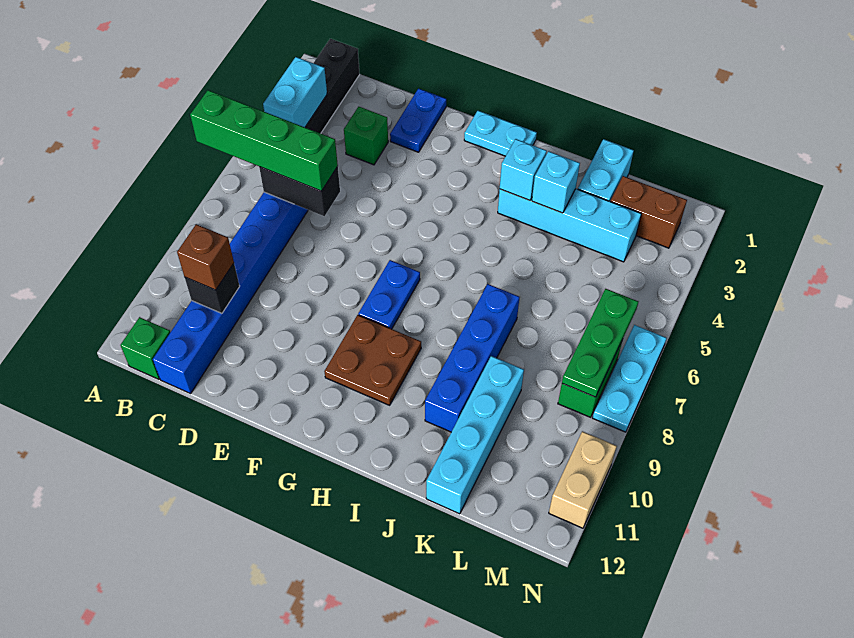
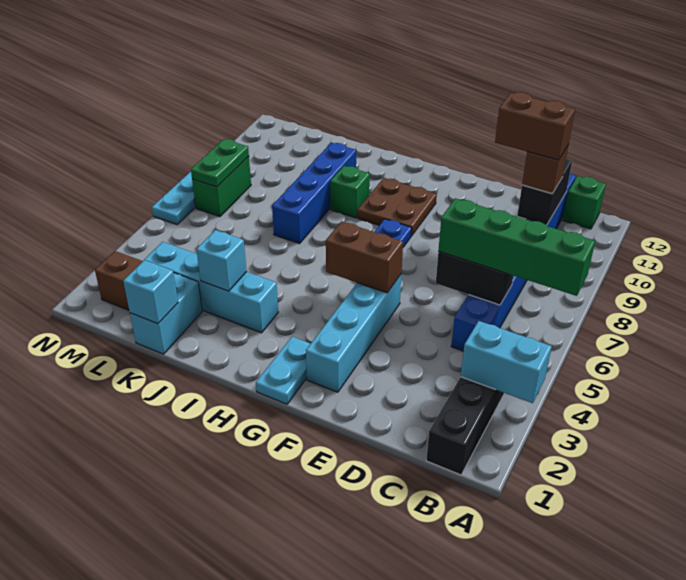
cyan brick B3:B4 level 2 -> cyan brick A3:B3 level 2
black brick C10 level 2 -> black brick C10:C11 level 2
none -> brown brick C10:D10 level 4
green brick D3 level 1 -> green brick I9 level 1
blue plate E1:E2 level 1 -> none
none -> brown brick F5:G5 level 2
cyan plate G1:H1 level 1 -> cyan plate G1:G2 level 1
cyan brick I3 level 2 -> cyan brick K1 level 2
cyan brick K9:K12 level 1 -> cyan brick F2:F5 level 1
green plate M6:M8 level 2 -> green plate M7:M8 level 2
tan brick N10:N11 level 1 -> none

